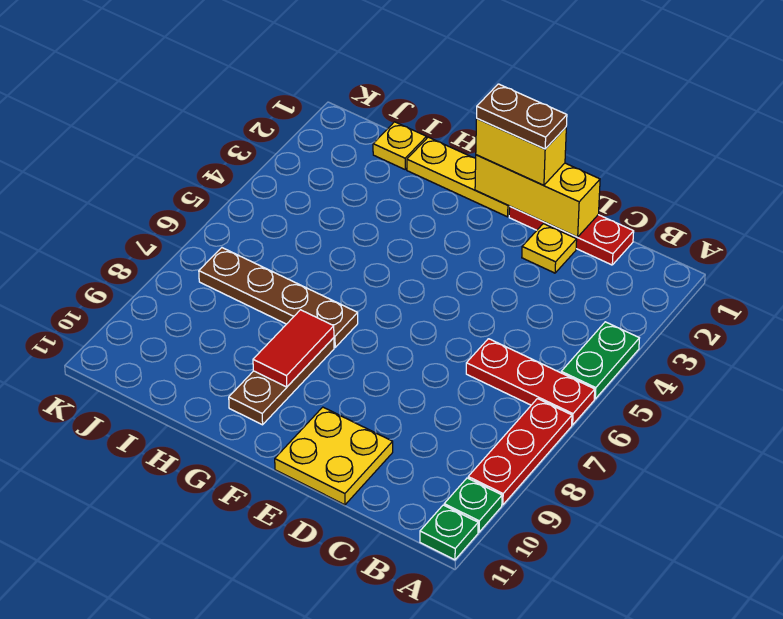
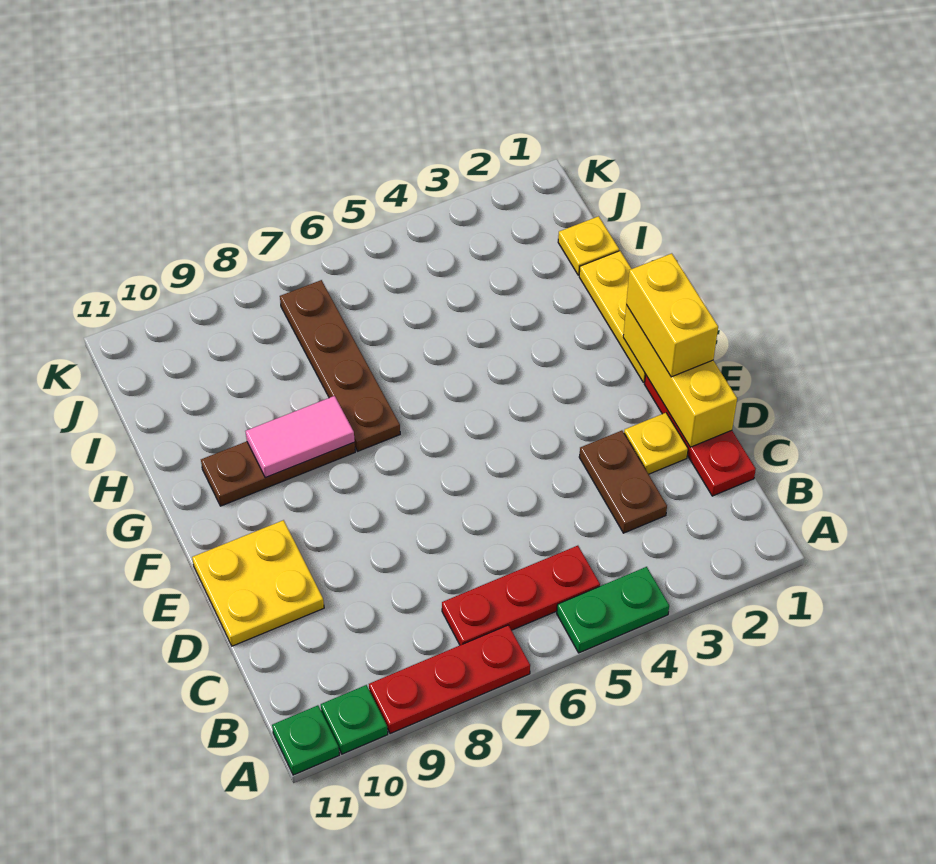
red plate A6:C6 level 1 -> red plate B5:B7 level 1
brown plate E1:F1 level 4 -> brown plate C3:D3 level 1
red tile G8:G9 level 2 -> pink tile G8:G9 level 2

